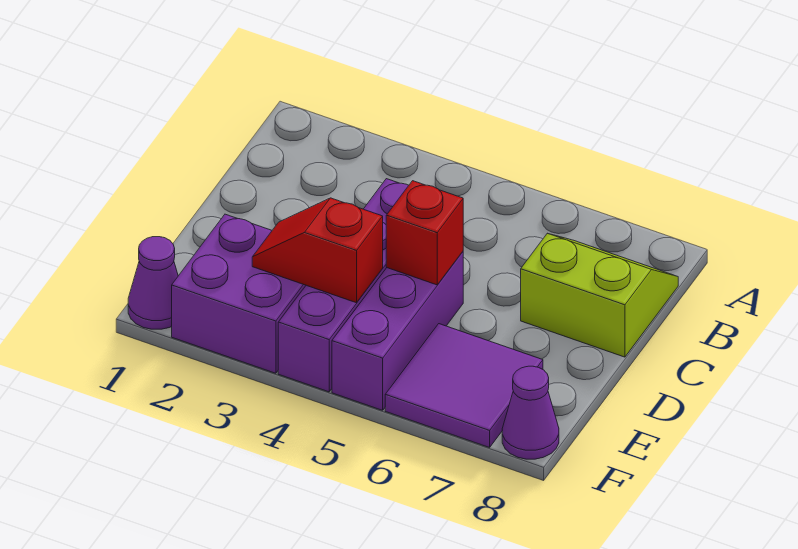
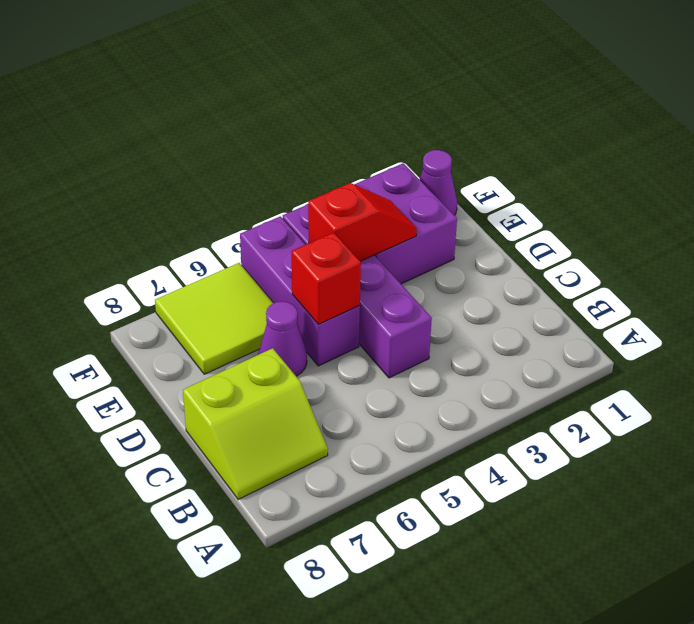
purple tile E6:F7 level 1 -> lime tile E6:F7 level 1
purple cone F8 level 1 -> purple cone D6 level 1

